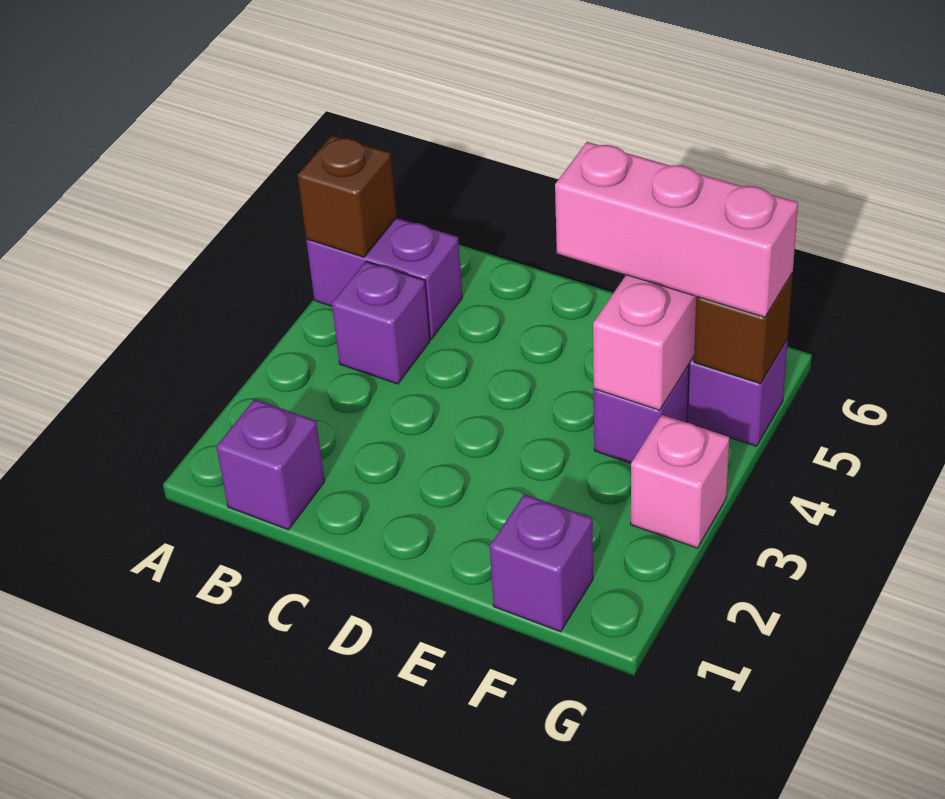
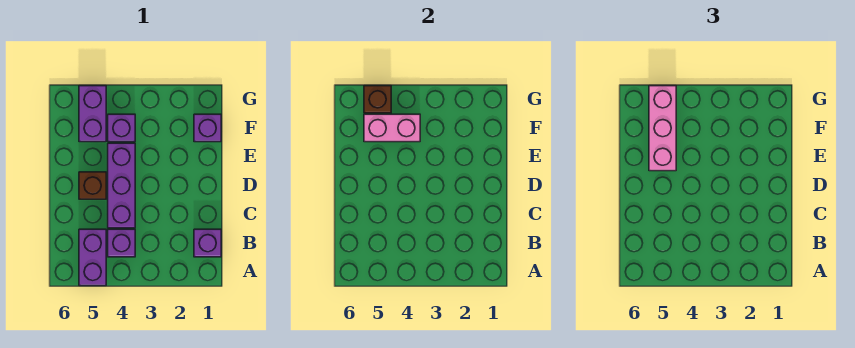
brown brick A5 level 2 -> brown brick D5 level 1
none -> purple brick C4:E4 level 1
pink brick G3 level 1 -> none

